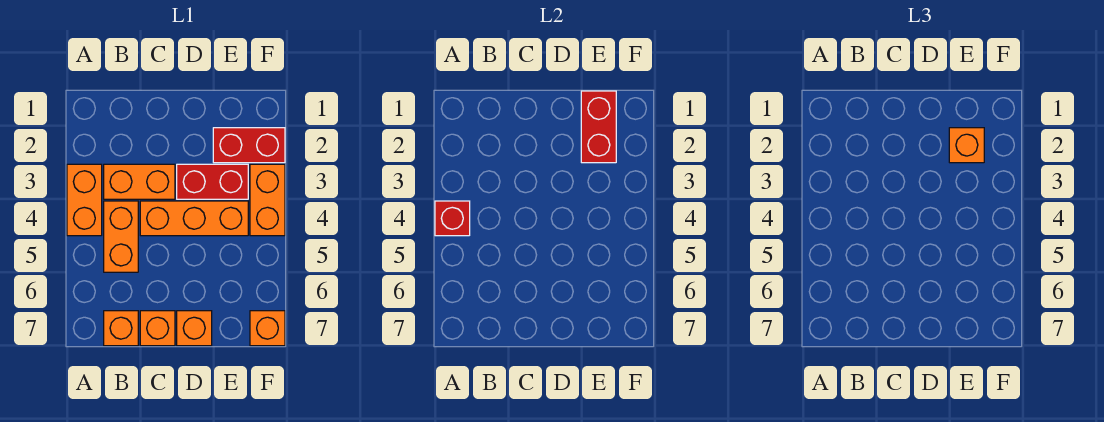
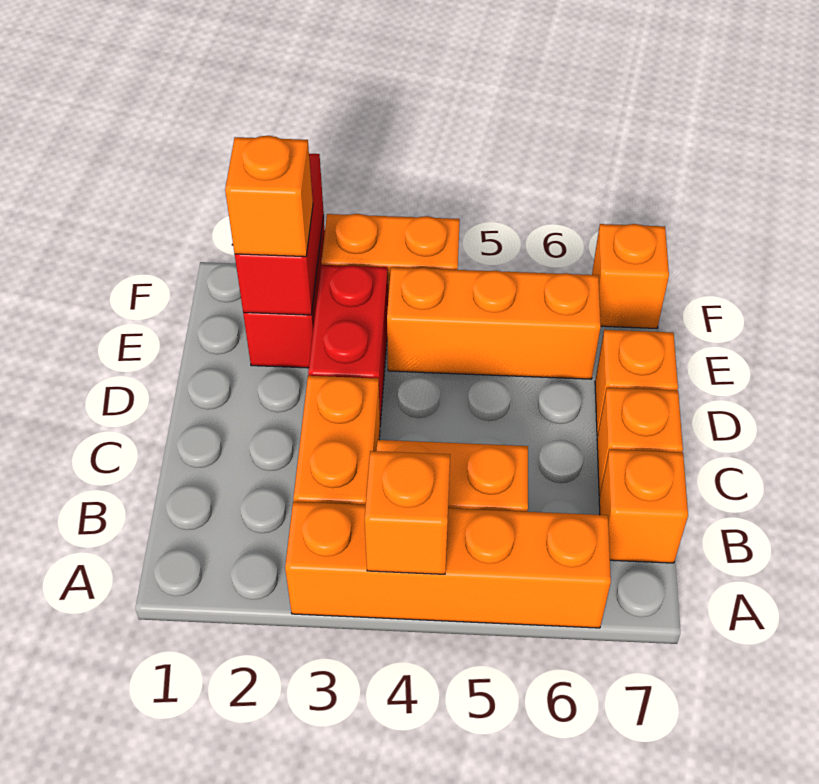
orange brick A3:A4 level 1 -> orange brick A3:A6 level 1
red brick A4 level 2 -> orange brick A4 level 2
orange brick C4:E4 level 1 -> orange brick E4:E6 level 1
red brick E1:E2 level 2 -> red brick E2:F2 level 2

